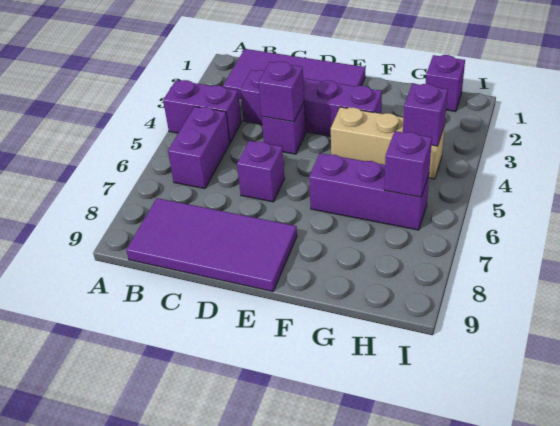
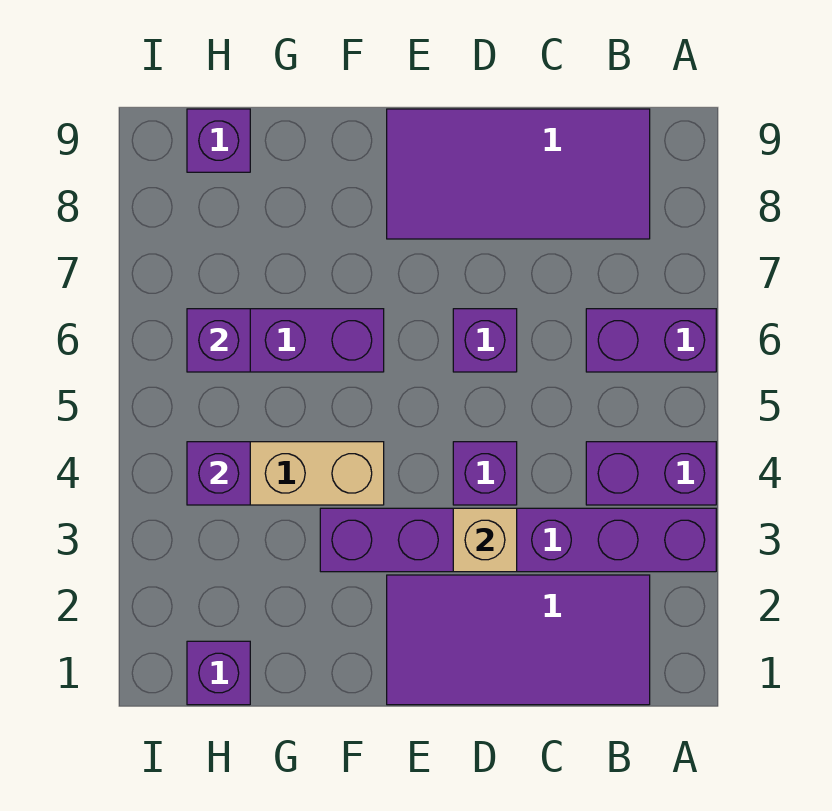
purple brick B5:B6 level 1 -> purple brick A6:B6 level 1
purple brick C3:F3 level 1 -> purple brick A3:F3 level 1
none -> tan brick D3 level 2
purple brick D4 level 2 -> purple brick H9 level 1

